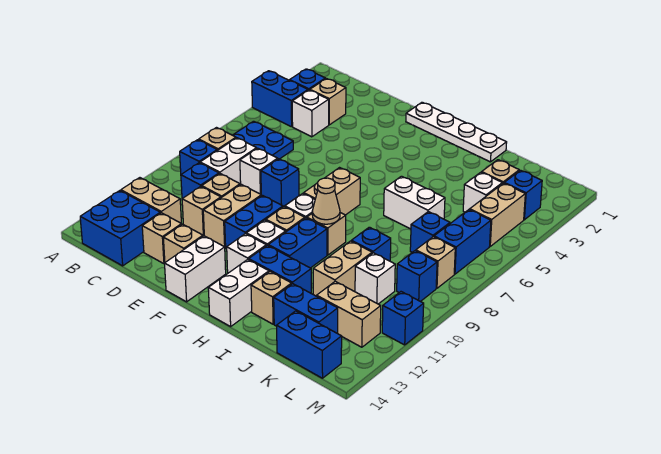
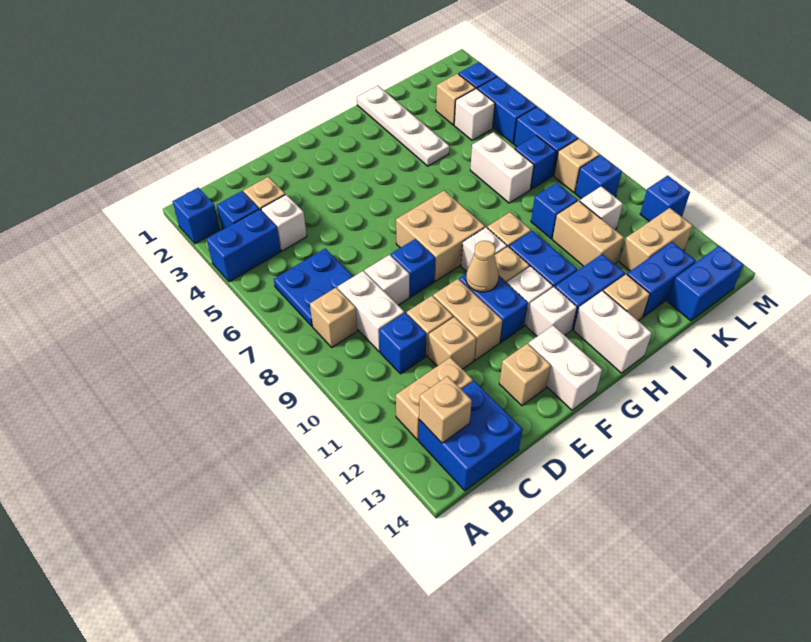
blue brick B9 level 1 -> blue brick A2 level 1
tan brick D13 level 1 -> tan brick B13 level 2
white plate F1:I1 level 1 -> white plate I1:I4 level 1
tan brick G7:G8 level 1 -> tan brick F7:G8 level 1
tan cone H9 level 2 -> tan cone F10 level 2
white brick I6:J6 level 1 -> white brick J6:J7 level 1
tan brick L4:L5 level 1 -> blue brick L4:L5 level 1

